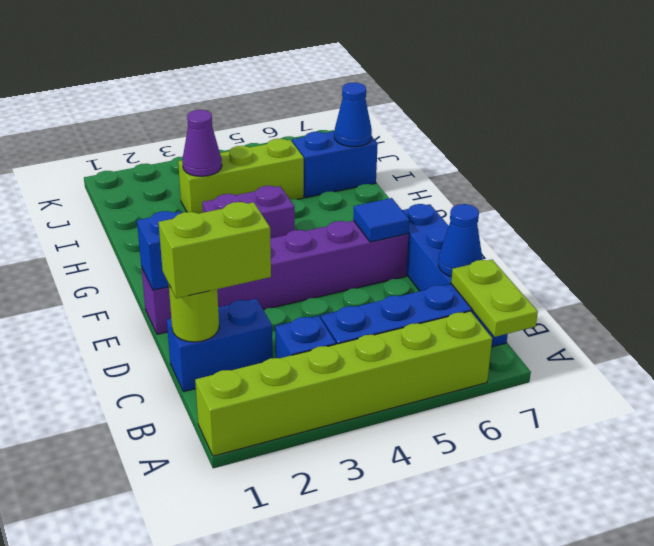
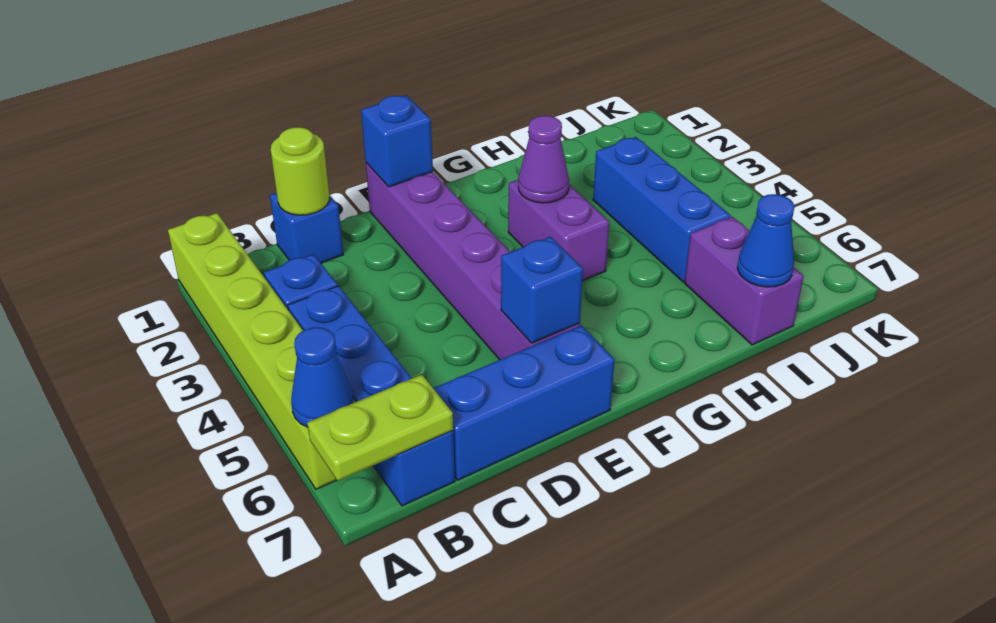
blue brick C1:C2 level 1 -> blue brick C1 level 1
lime brick C1:C2 level 3 -> none
blue cone C7 level 2 -> blue cone A6 level 2
blue tile E6 level 2 -> blue brick E6 level 2
lime brick I3:I5 level 1 -> blue brick I3:I5 level 1
purple cone I3 level 2 -> purple cone G3 level 2
blue brick I6:I7 level 1 -> purple brick I6:I7 level 1

